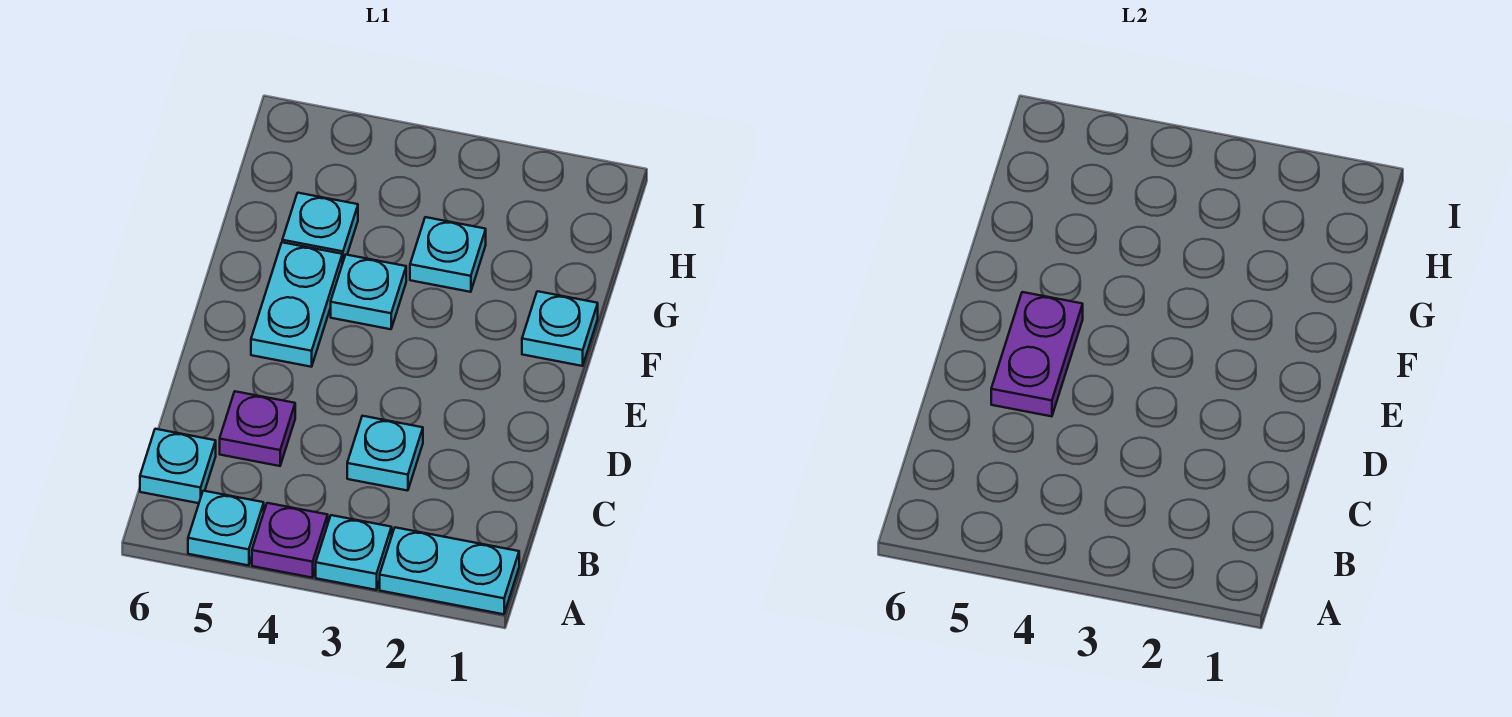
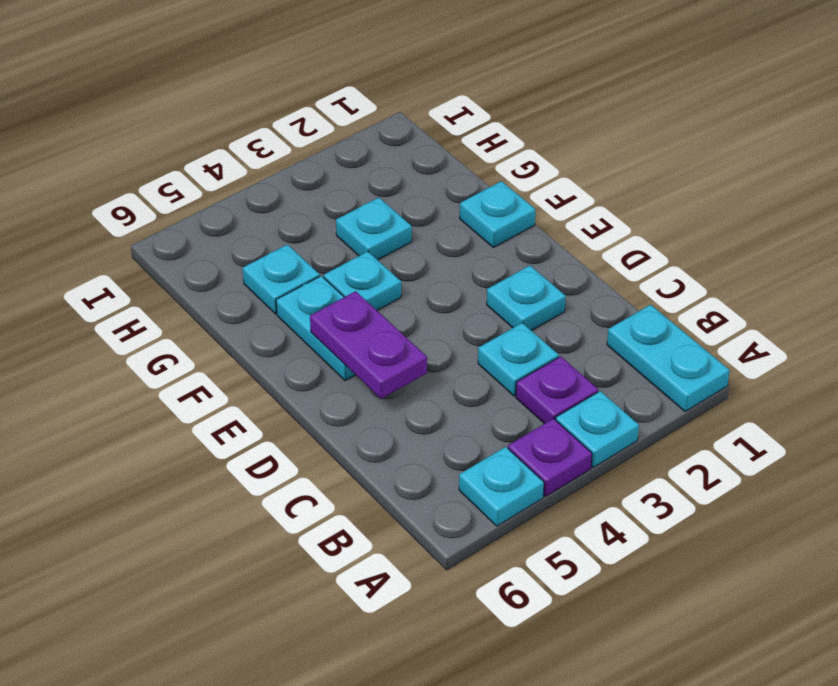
cyan plate A1:A2 level 1 -> cyan plate A1:B1 level 1
cyan plate B6 level 1 -> cyan plate D2 level 1
purple plate C5 level 1 -> purple plate B3 level 1

